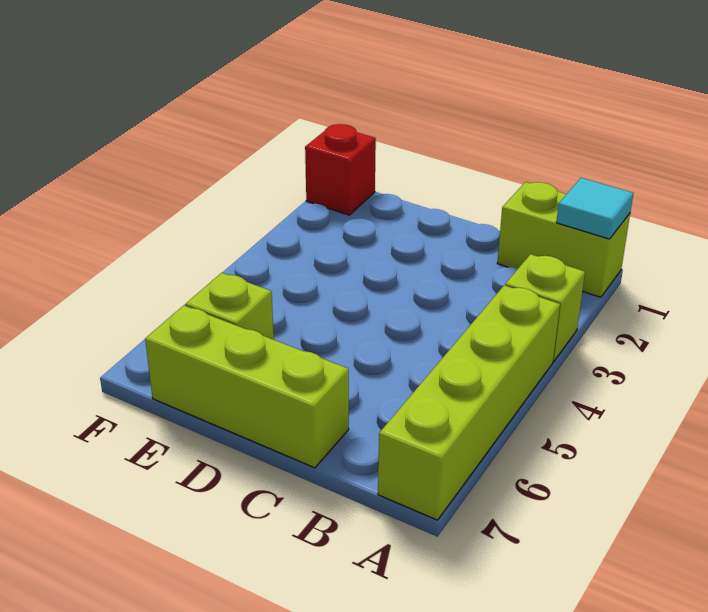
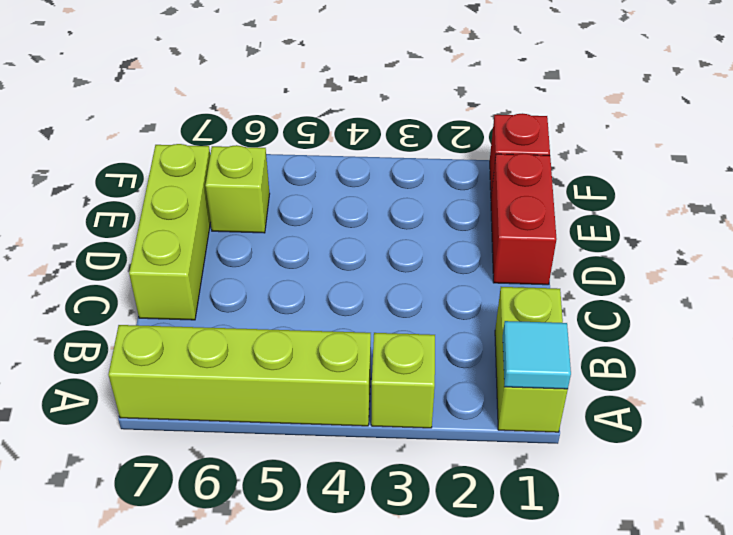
none -> red brick D1:E1 level 1

